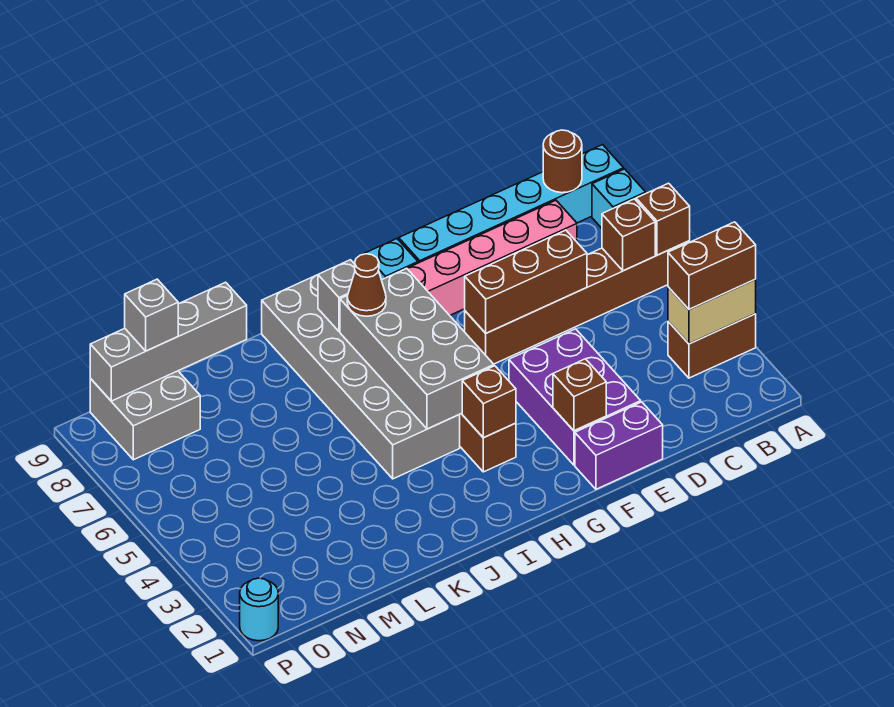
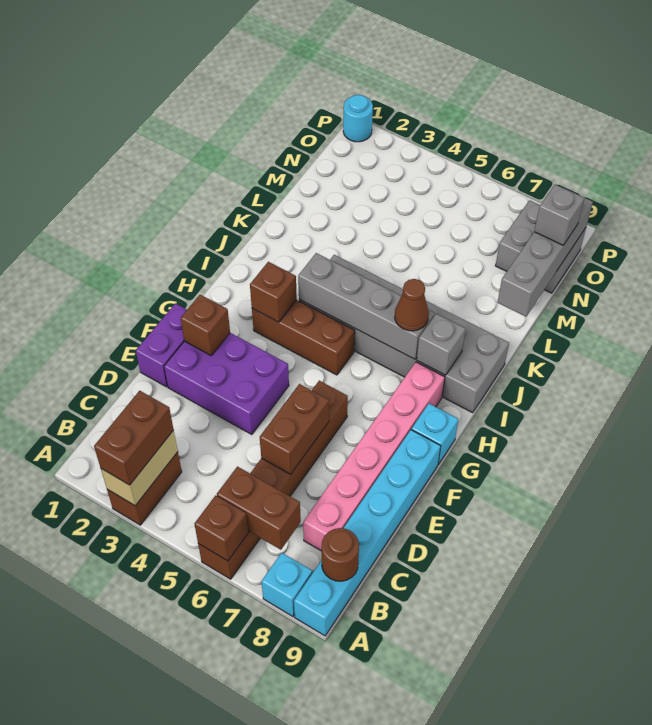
brown brick B6 level 2 -> brown brick B6:B7 level 2
brown brick D6:F6 level 2 -> brown brick D6:E6 level 2
grey brick H4:I7 level 2 -> grey brick I4:I7 level 2

